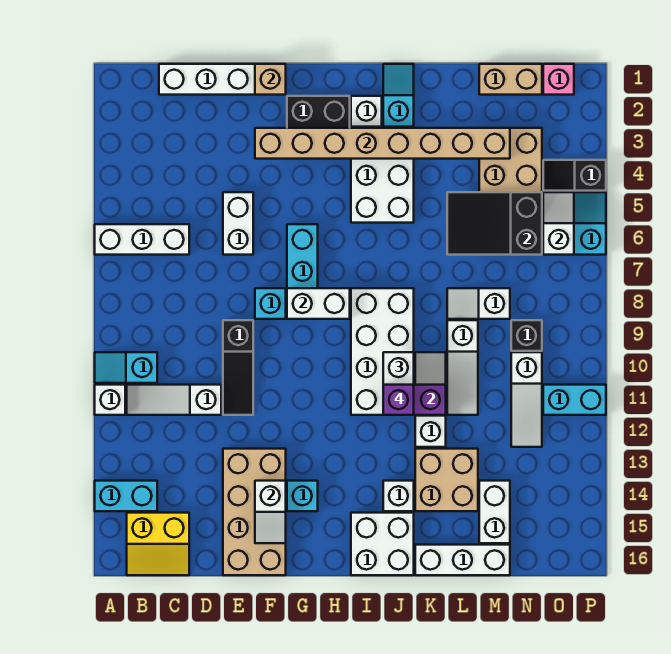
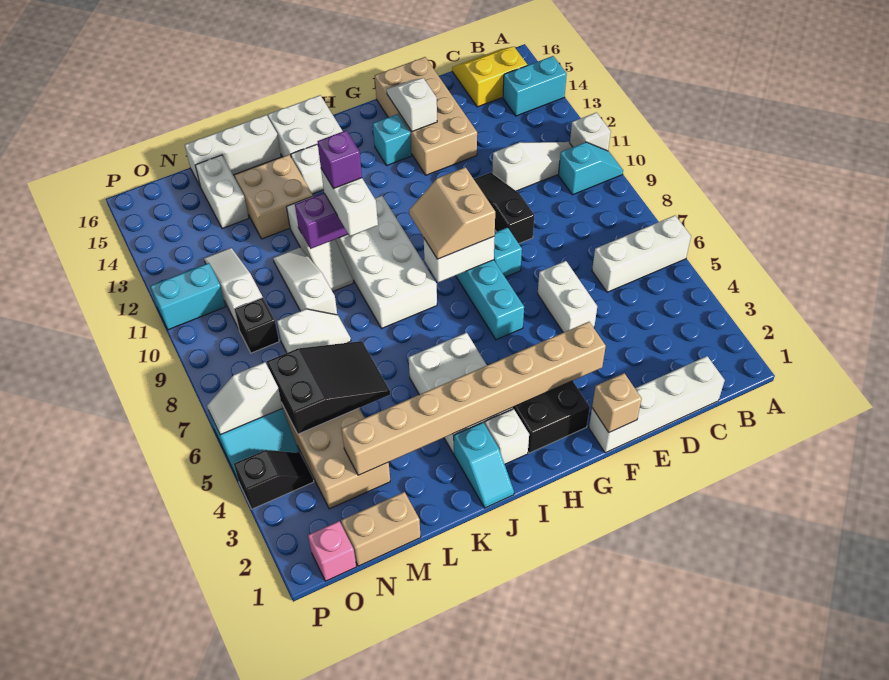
none -> tan slope G8:H9 level 3 top G
white slope O5:O6 level 2 top 6 -> white slope O6:P6 level 2 top O

